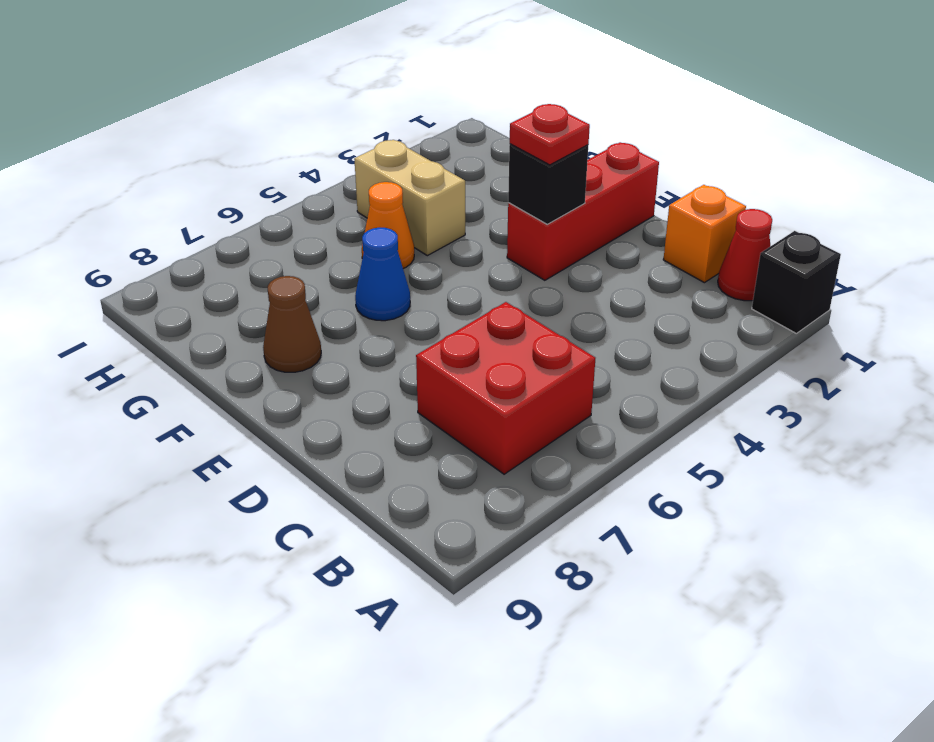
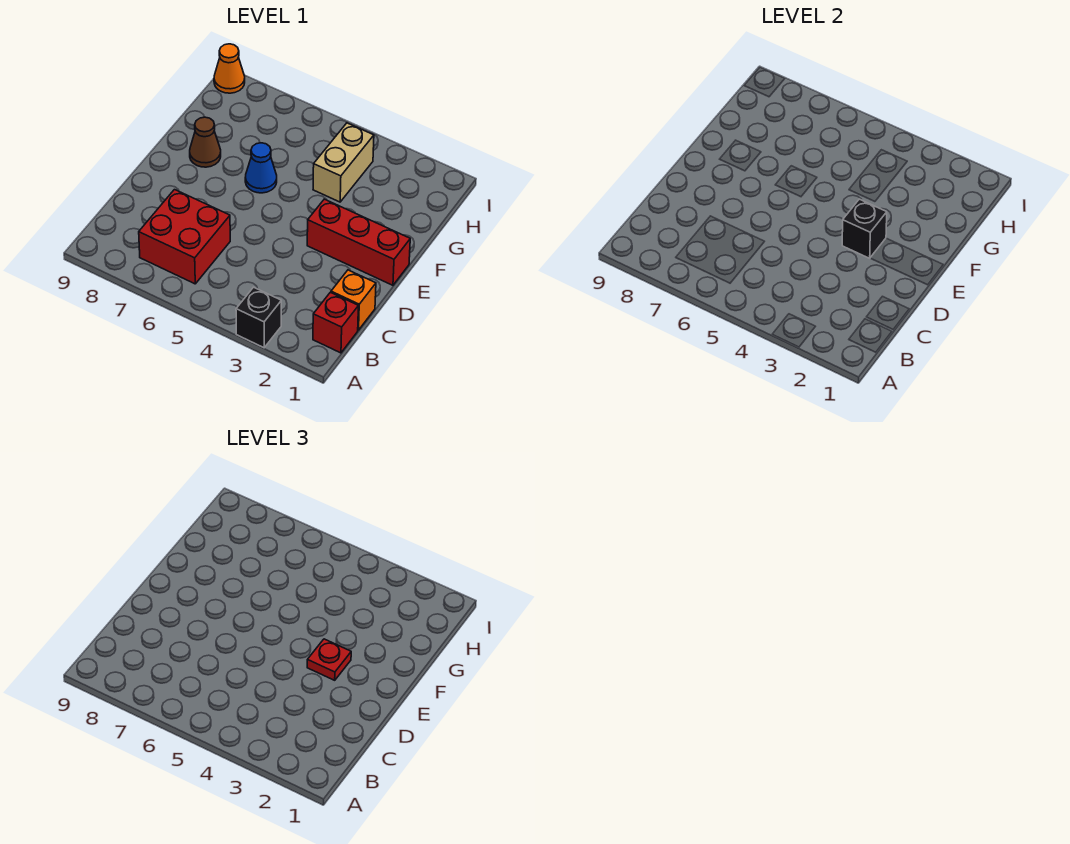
black brick A1 level 1 -> black brick A3 level 1
red cone B1 level 1 -> red brick B1 level 1
orange cone G5 level 1 -> orange cone I9 level 1

